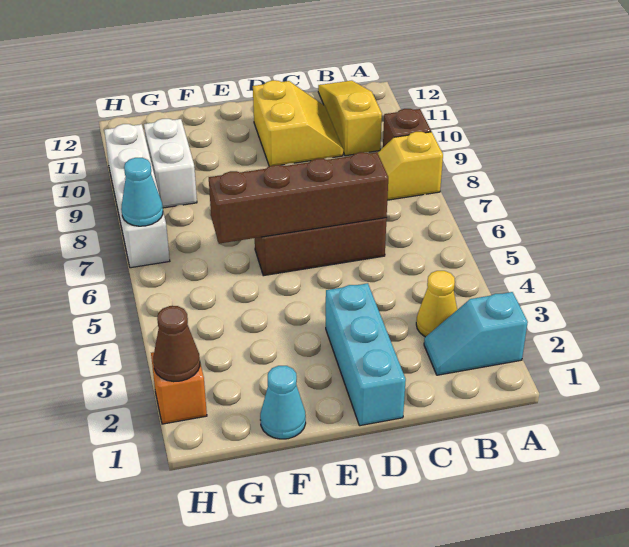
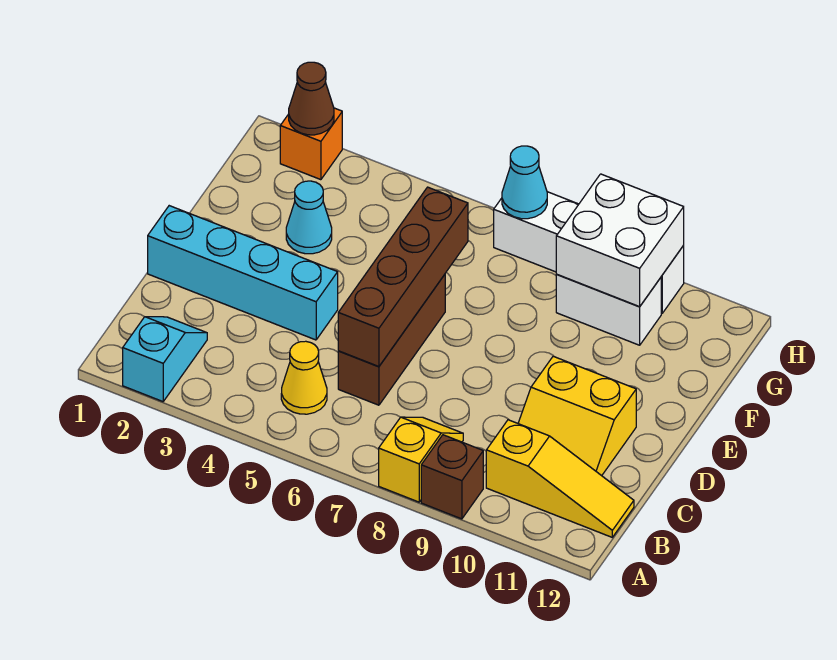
yellow cone B3 level 1 -> yellow cone B5 level 1
cyan brick D1:D3 level 1 -> cyan brick D1:D4 level 1
cyan cone F1 level 1 -> cyan cone F3 level 1
none -> white brick G9:H10 level 2

